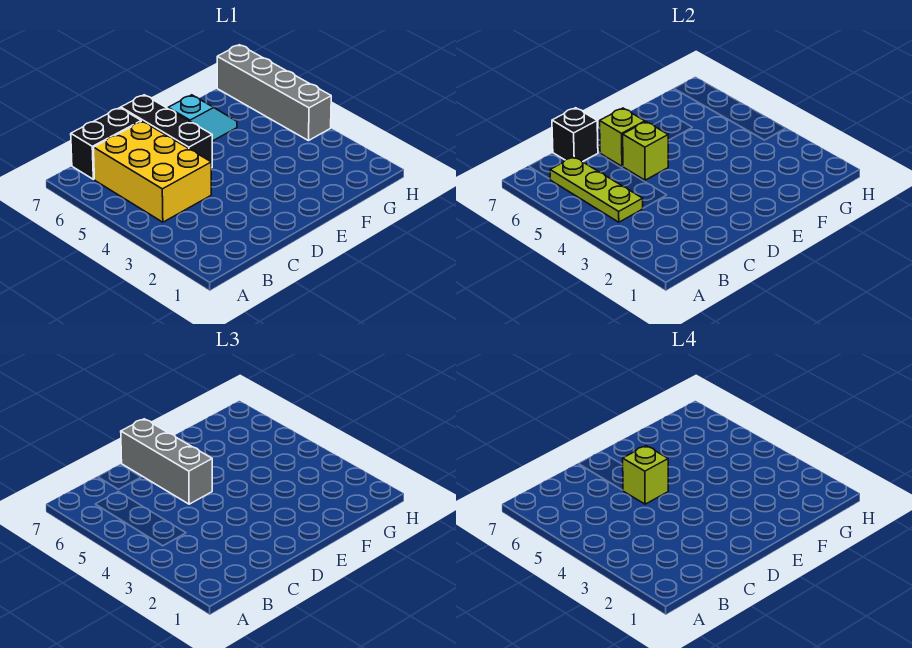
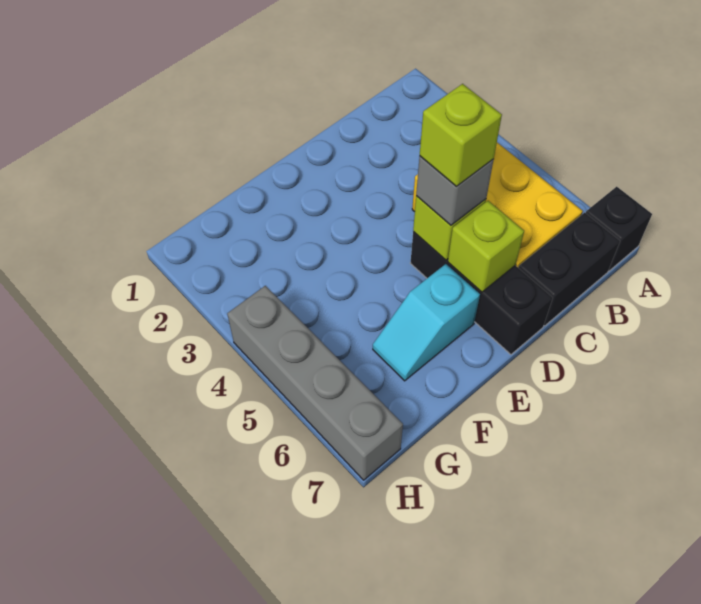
lime plate B4:B6 level 2 -> none
black brick C7 level 2 -> black brick A7 level 1
grey brick D5:D7 level 3 -> grey brick D5 level 3

